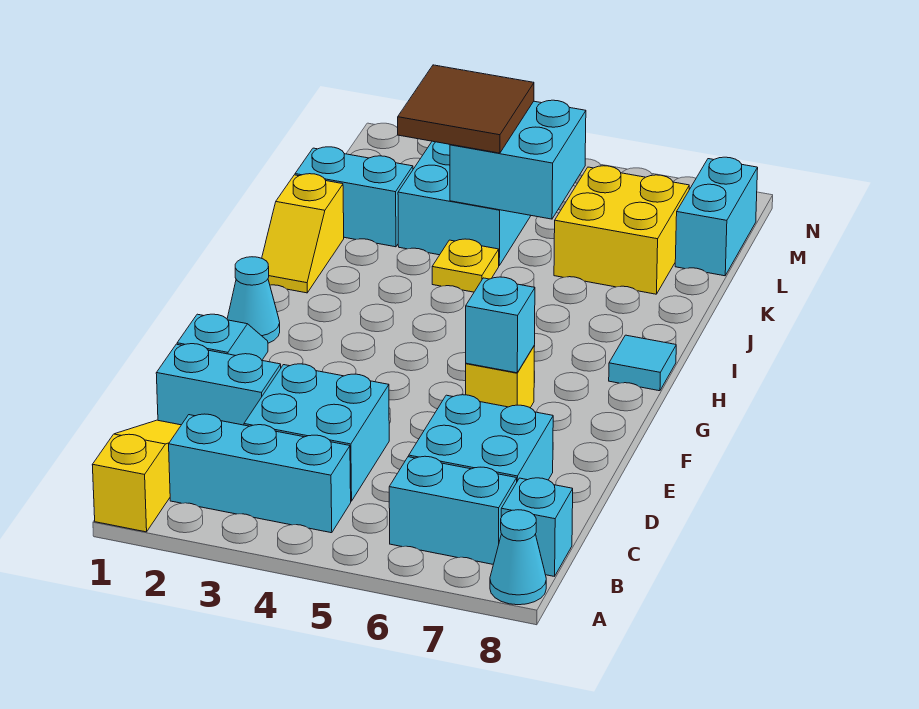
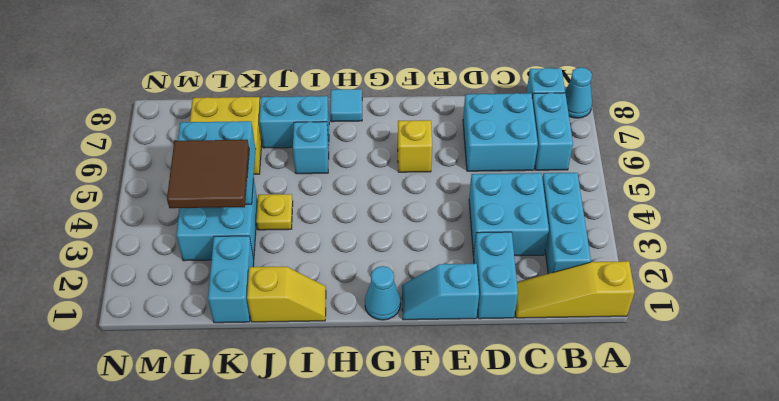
cyan brick F6 level 2 -> cyan brick I6 level 1
cyan brick L8:M8 level 1 -> cyan brick I7:J7 level 1

